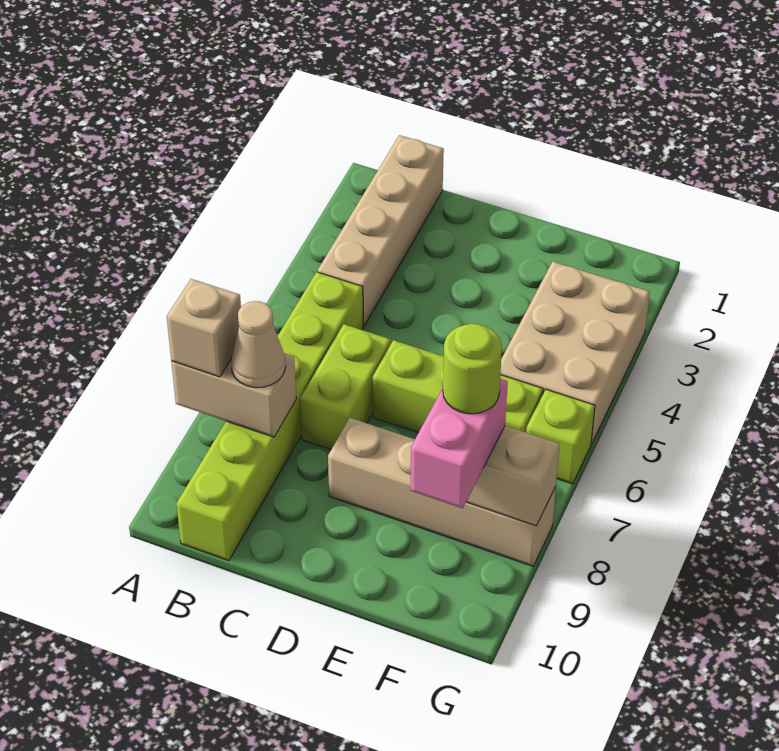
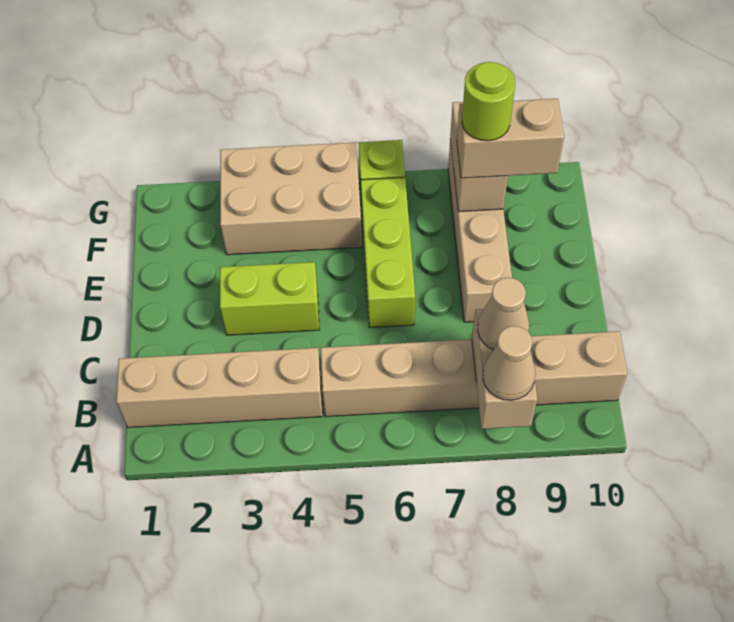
tan brick A8 level 3 -> tan cone A8 level 3
lime brick B5:B10 level 1 -> tan brick B5:B10 level 1
lime brick C6:C7 level 1 -> lime brick D3:D4 level 1
pink brick F8:F9 level 3 -> tan brick F8:F9 level 3

